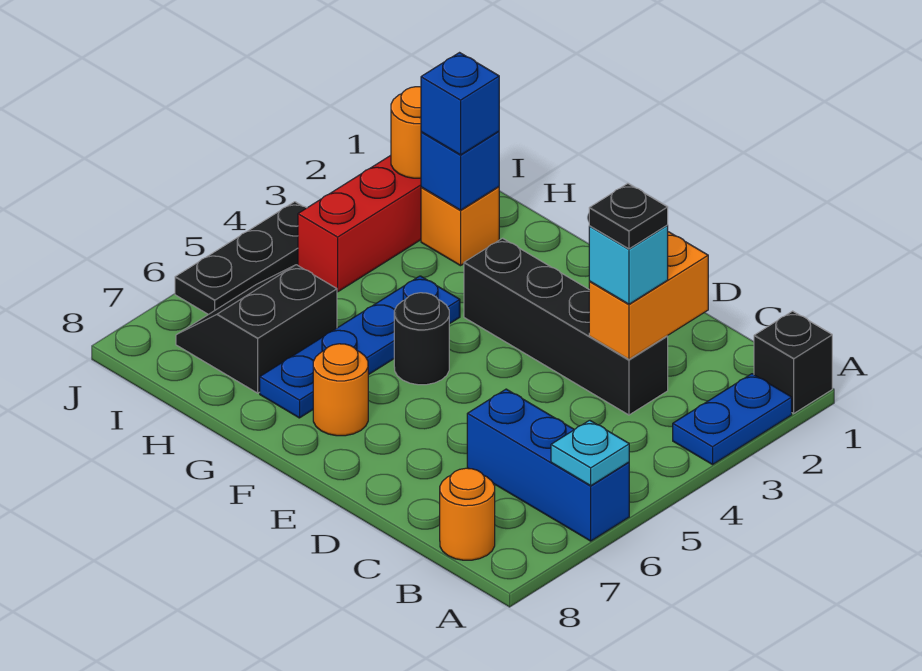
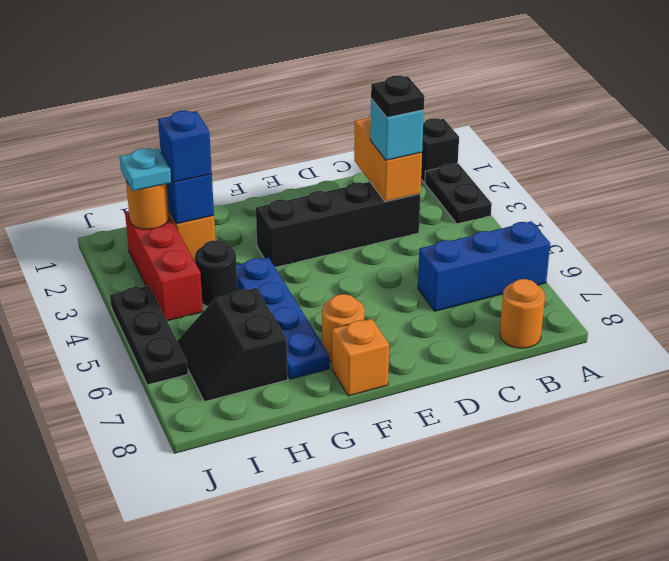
blue plate A2:A3 level 1 -> black plate A2:A3 level 1
cyan plate A6 level 2 -> cyan plate I2 level 3
black round brick F5 level 1 -> black round brick H4 level 1
none -> orange brick F8 level 1

